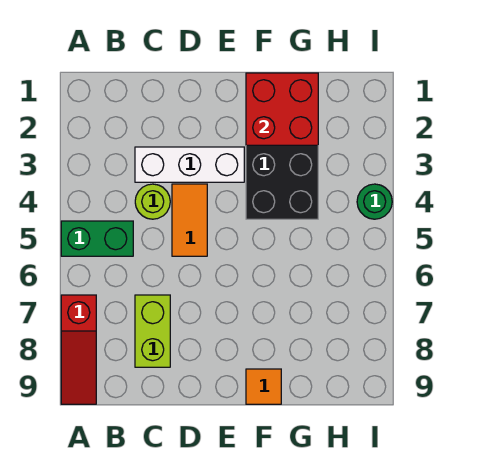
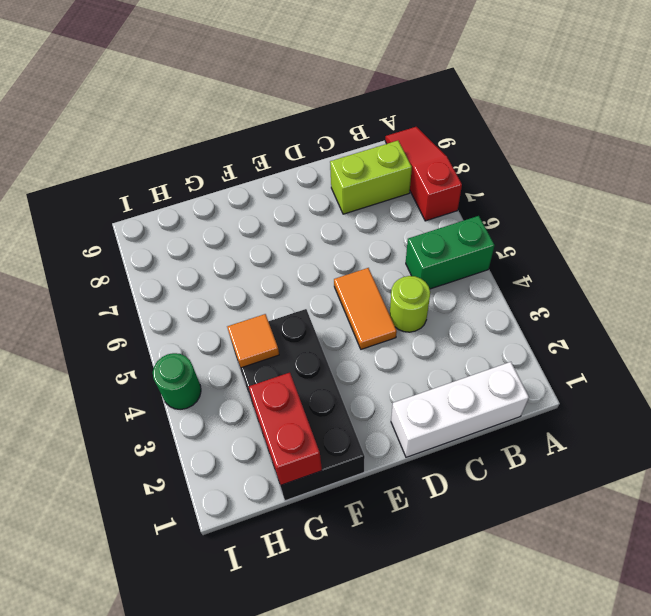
white brick C3:E3 level 1 -> white brick B1:D1 level 1
lime brick C7:C8 level 1 -> lime brick B8:C8 level 1
red brick F1:G2 level 2 -> red brick G1:G2 level 2
orange tile F9 level 1 -> orange tile G4 level 2

